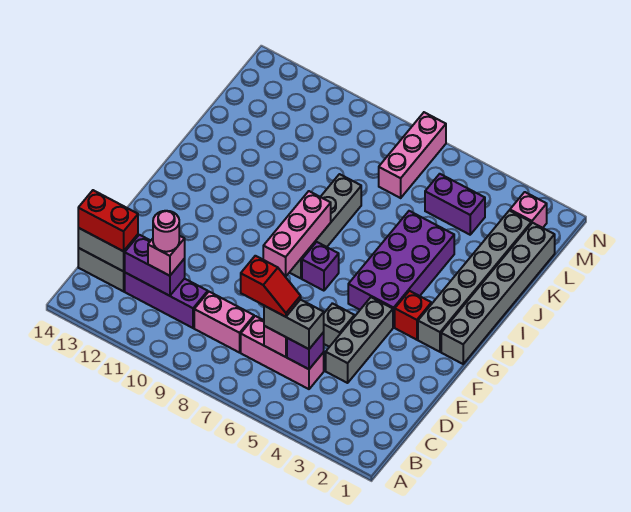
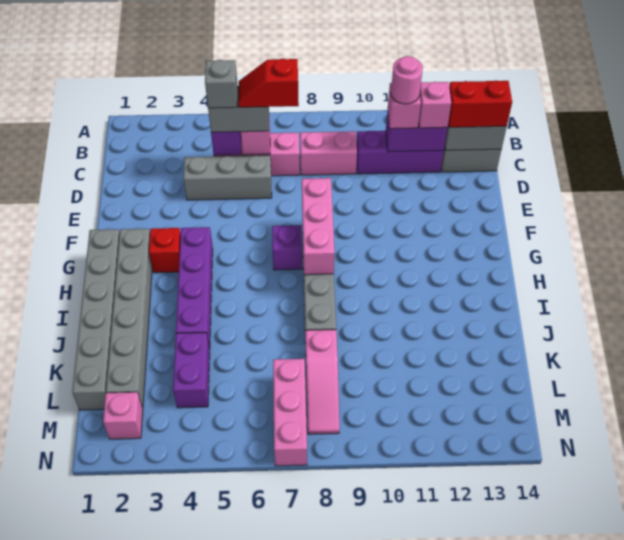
none -> pink brick C12 level 3
grey brick D4:F4 level 1 -> grey brick D4:D6 level 1
grey brick E5 level 1 -> grey brick C5 level 4
purple brick G4:J5 level 1 -> purple brick G4:J4 level 1
none -> pink slope K8:M8 level 1 top K
purple brick L4:L5 level 1 -> purple brick K4:L4 level 1

